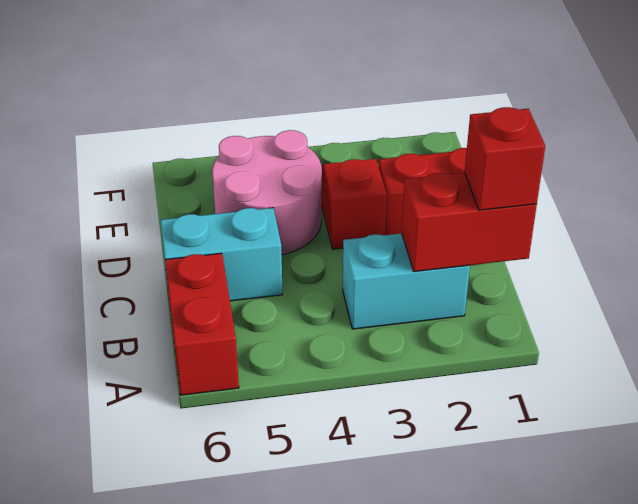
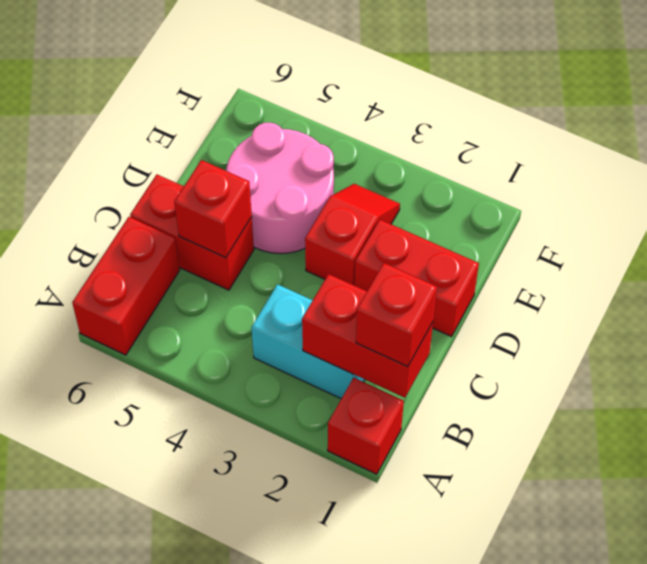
none -> red brick A1 level 1
cyan brick C5:C6 level 1 -> red brick C5:C6 level 1
none -> red brick C5 level 2

